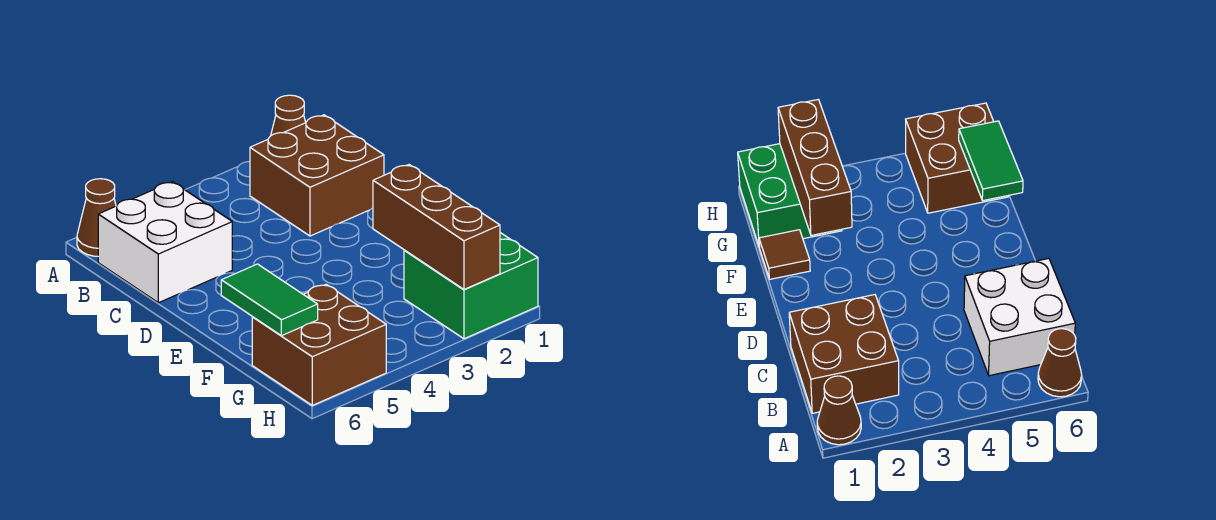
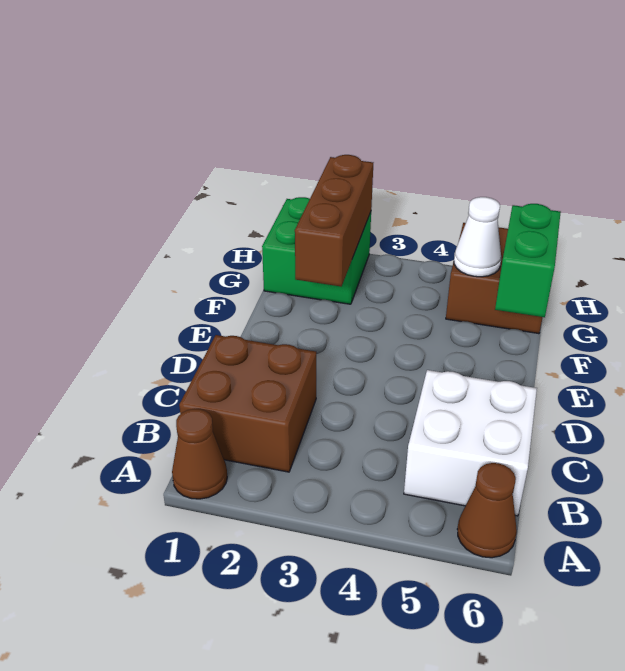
brown tile F1 level 1 -> none
green tile F6:G6 level 2 -> green brick F6:G6 level 2
none -> white cone G5 level 2

